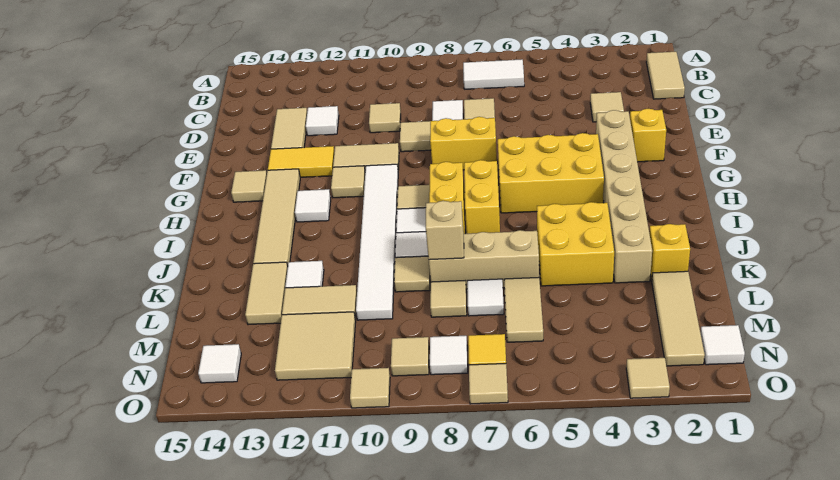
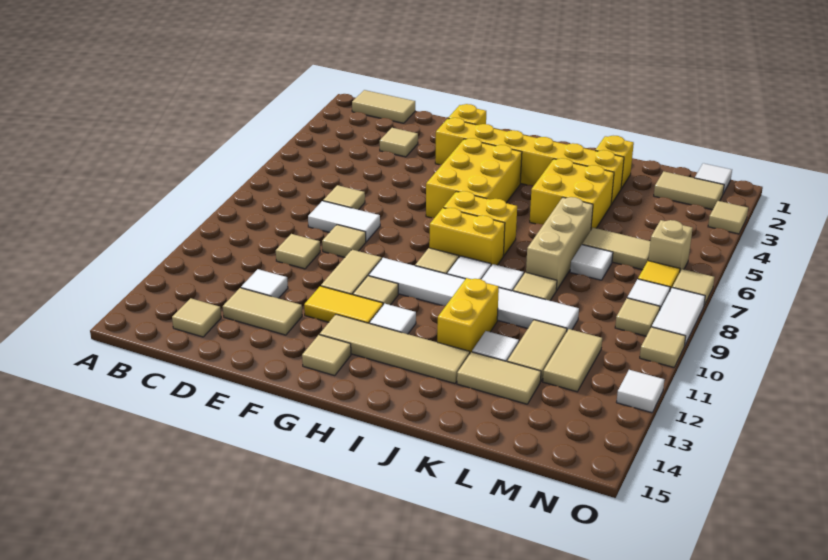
white tile B6:B7 level 1 -> white tile O8:O9 level 1
tan brick F3:K3 level 1 -> yellow brick F3:K3 level 1
yellow brick F7:F8 level 1 -> yellow brick J11:J12 level 1
yellow tile F12:F13 level 1 -> yellow tile F12:G12 level 1
tan brick K8 level 2 -> tan brick N6 level 1
tan tile L2:N2 level 1 -> tan tile M2:N2 level 1
tan tile L8 level 1 -> tan tile C14 level 1
tan tile M11:N12 level 1 -> tan tile M11:M12 level 1
white tile N14 level 1 -> white tile O12 level 1

